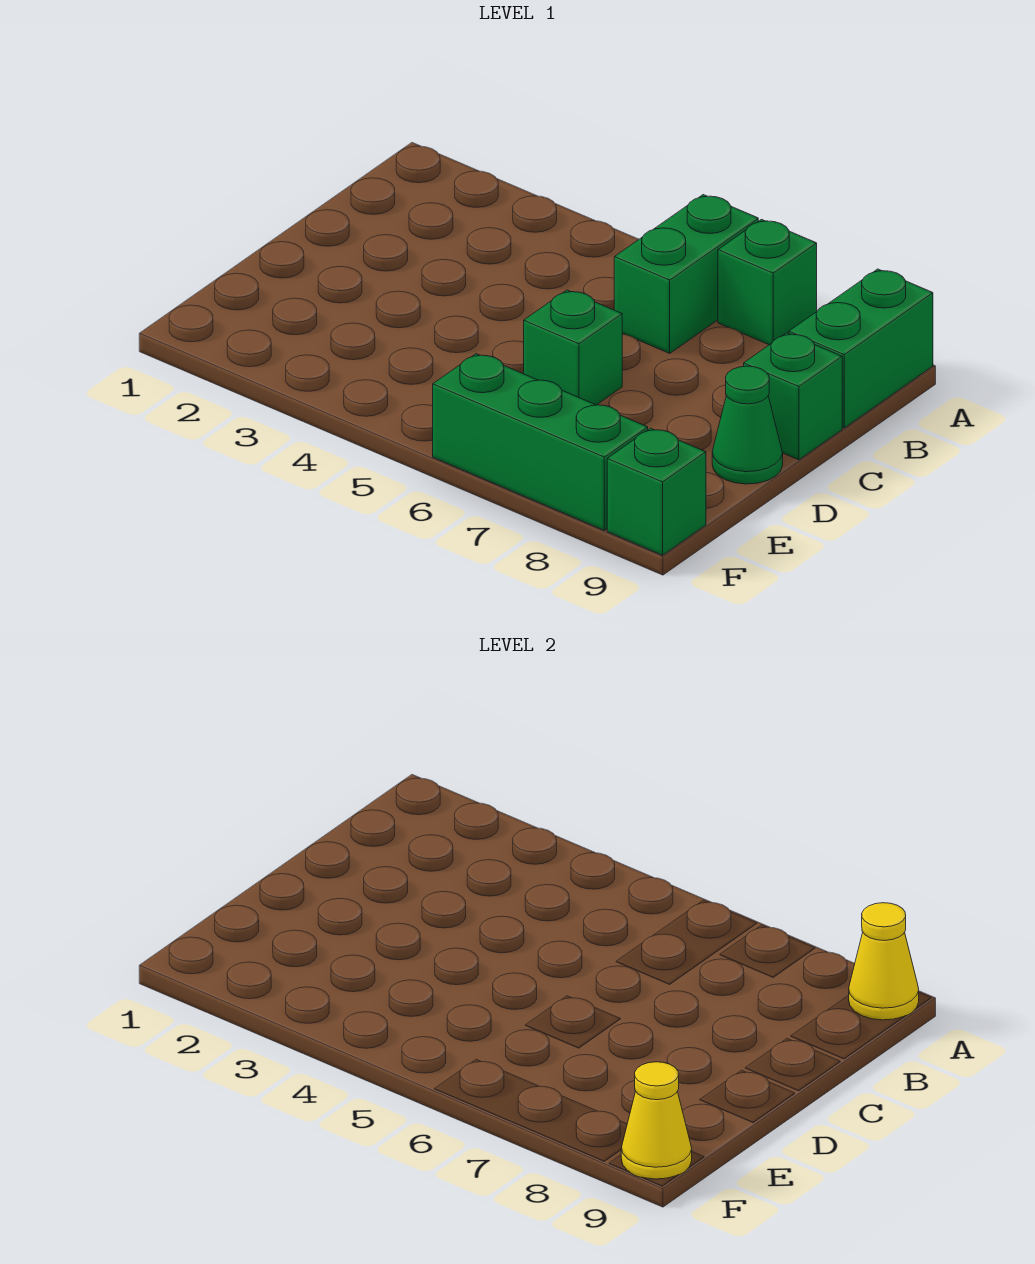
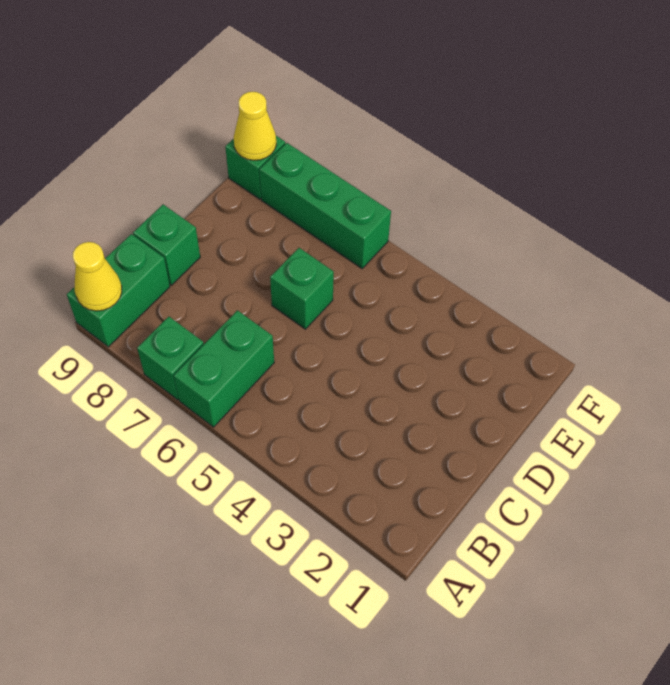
green cone D9 level 1 -> none

